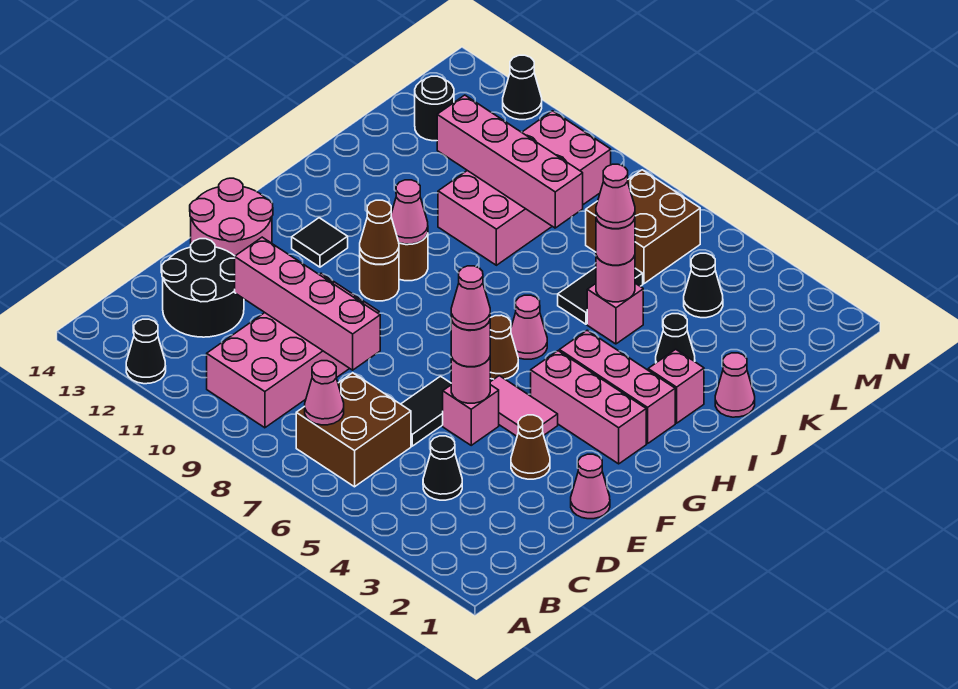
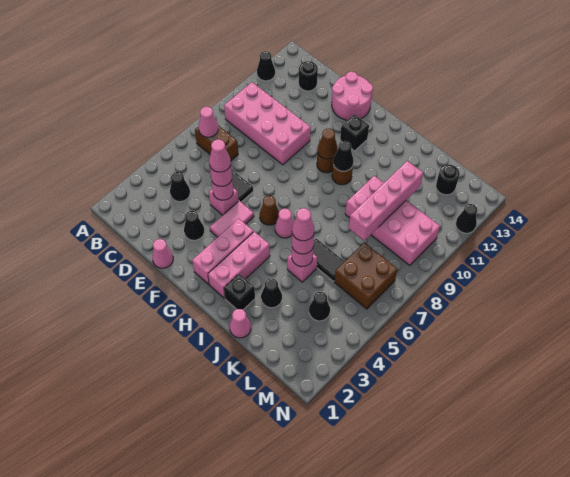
brown brick B6:C7 level 1 -> brown brick B7:C7 level 1
black round brick C12:D13 level 1 -> black round brick C13 level 1
pink brick D8:D11 level 2 -> none
brown cone E3 level 1 -> black cone E3 level 1
black tile G12 level 1 -> black brick G12 level 1
pink cone H10 level 2 -> black cone H10 level 2
pink brick I2 level 1 -> black brick I2 level 1

